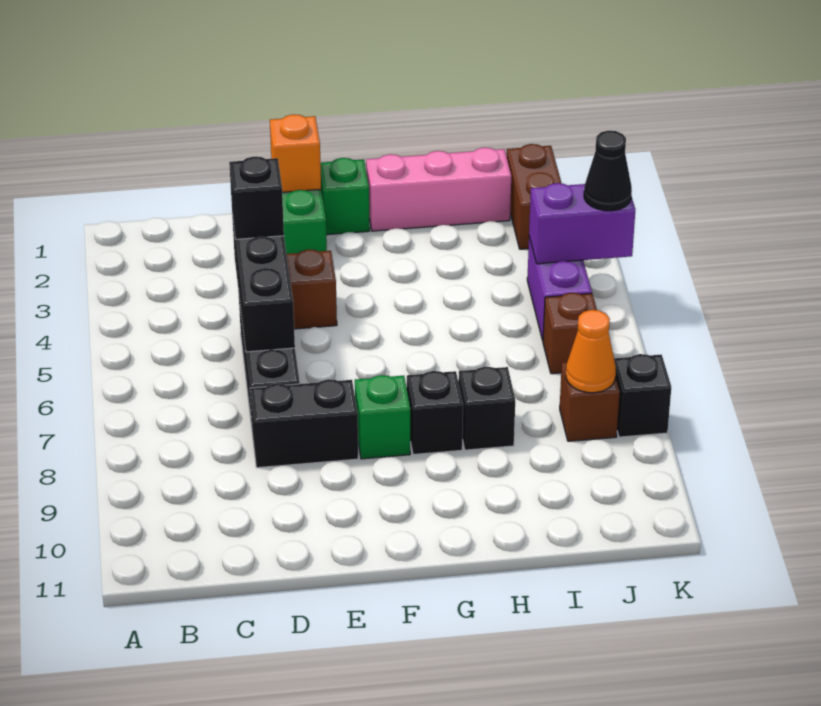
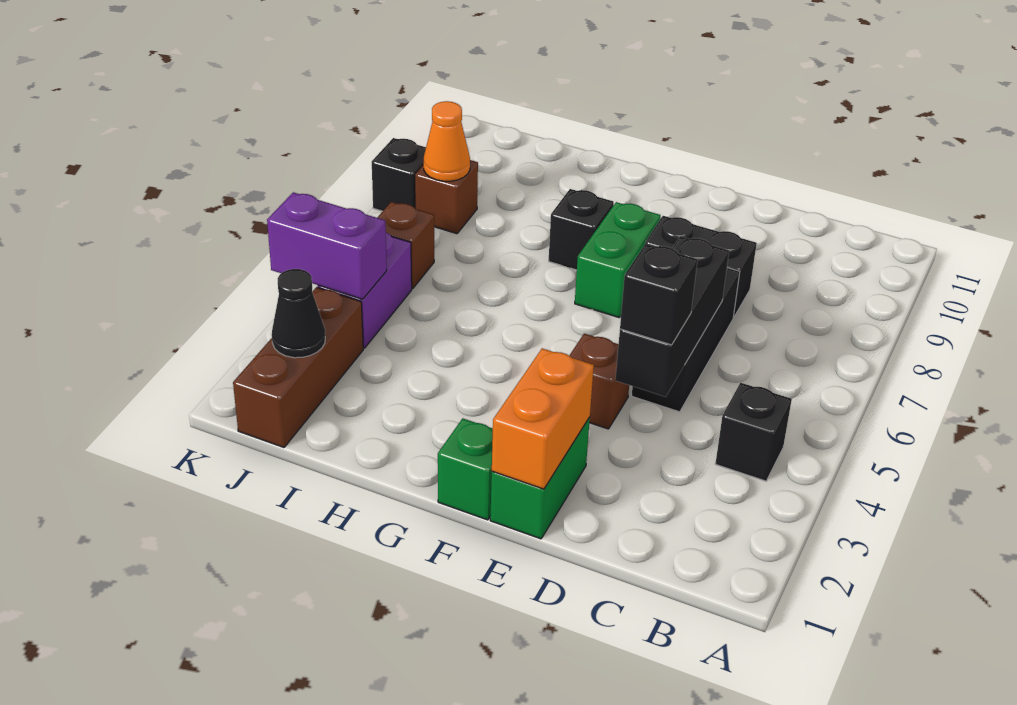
orange brick E1 level 2 -> orange brick E1:E2 level 2
green brick F8 level 1 -> green brick F7:F8 level 1
pink brick G1:I1 level 1 -> none
black brick H8 level 1 -> black brick B4 level 1
brown brick J1:J2 level 1 -> brown brick J1:J3 level 1
black cone K4 level 3 -> black cone J2 level 2

